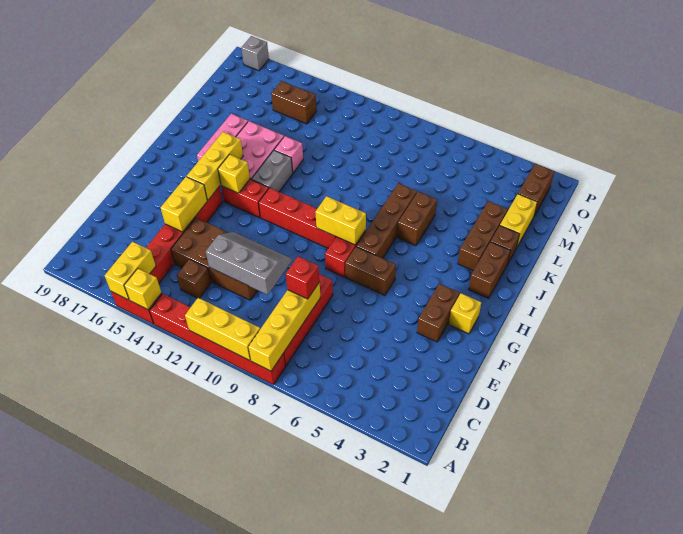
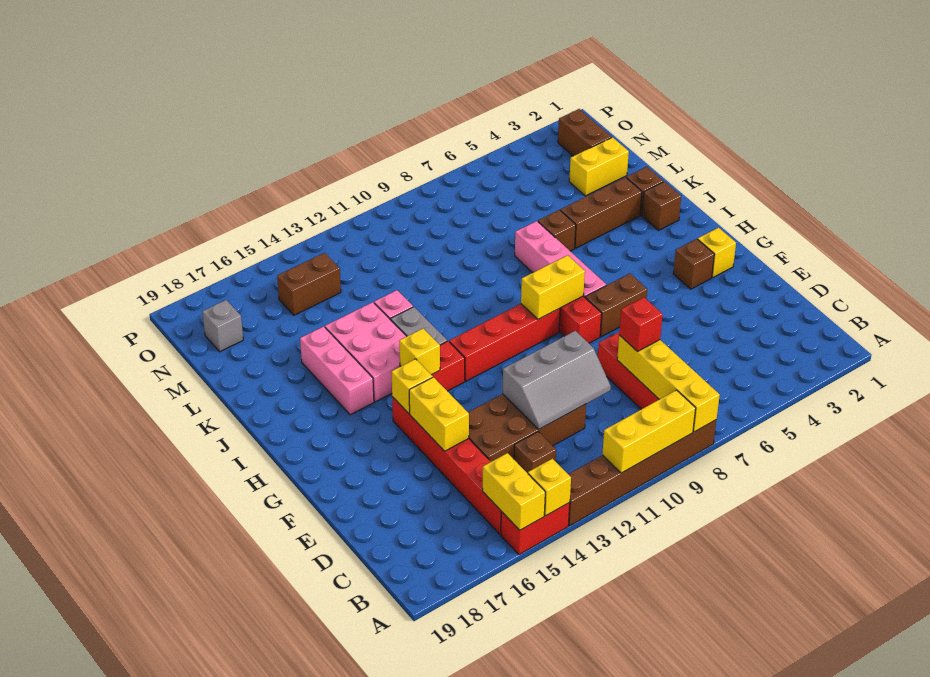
red brick A8:A13 level 1 -> brown brick A8:A13 level 1
grey slope D10:E12 level 2 top D -> grey slope D10:E12 level 2 top E
brown brick F3:G3 level 1 -> brown brick G3 level 1
yellow brick G15:I15 level 2 -> yellow brick G15 level 2
brown brick H7:K7 level 1 -> pink brick H7:K7 level 1
brown brick I2:J2 level 1 -> brown brick J2 level 1
brown brick J3:L3 level 1 -> brown brick K3:K5 level 1
brown brick J6:K6 level 1 -> brown brick K6 level 1
yellow brick L2:M2 level 1 -> yellow brick M2:M3 level 1
grey brick P18 level 1 -> grey brick N18 level 1

